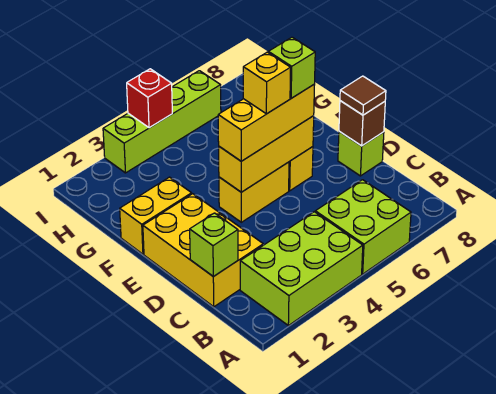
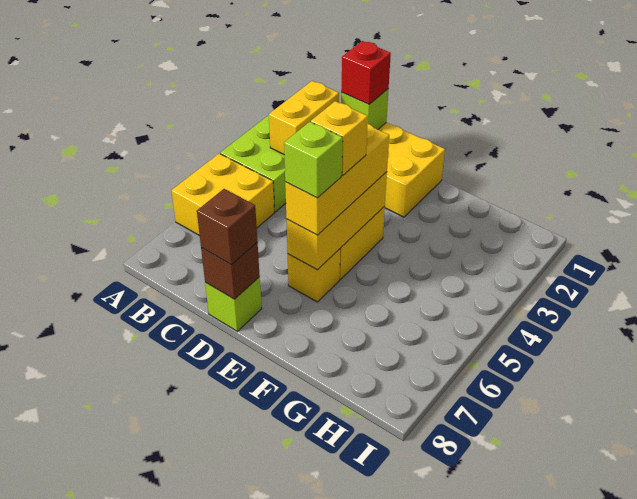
lime brick A5:B6 level 1 -> yellow brick A5:B6 level 1
brown tile D8 level 3 -> brown brick D8 level 3
yellow brick F1:F2 level 1 -> yellow brick B2:B3 level 2
lime brick I3:I6 level 1 -> none
red brick I4 level 2 -> red brick C1 level 3

